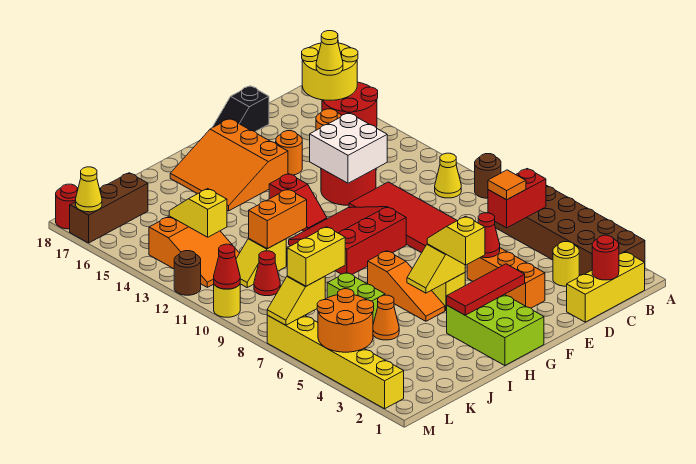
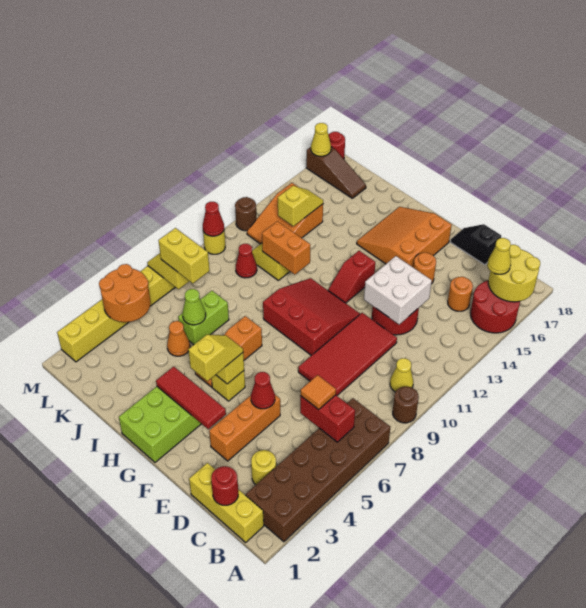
none -> lime cone J6 level 2
brown brick K17:M17 level 1 -> brown slope K17:M17 level 1 top M

